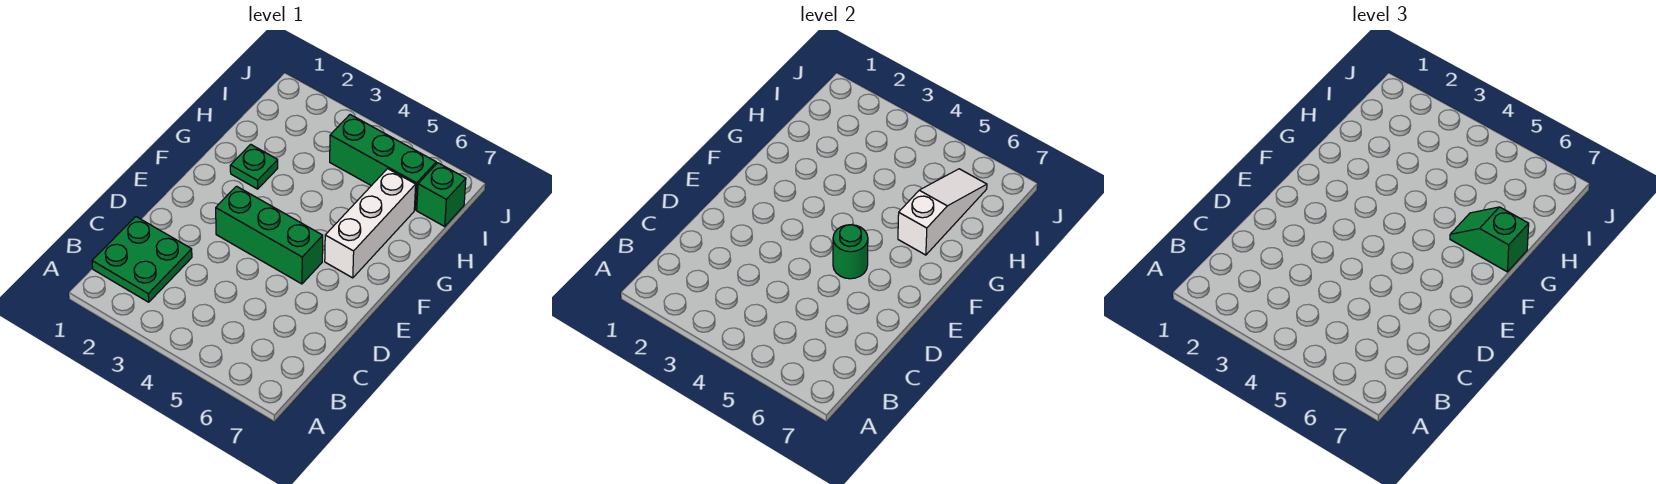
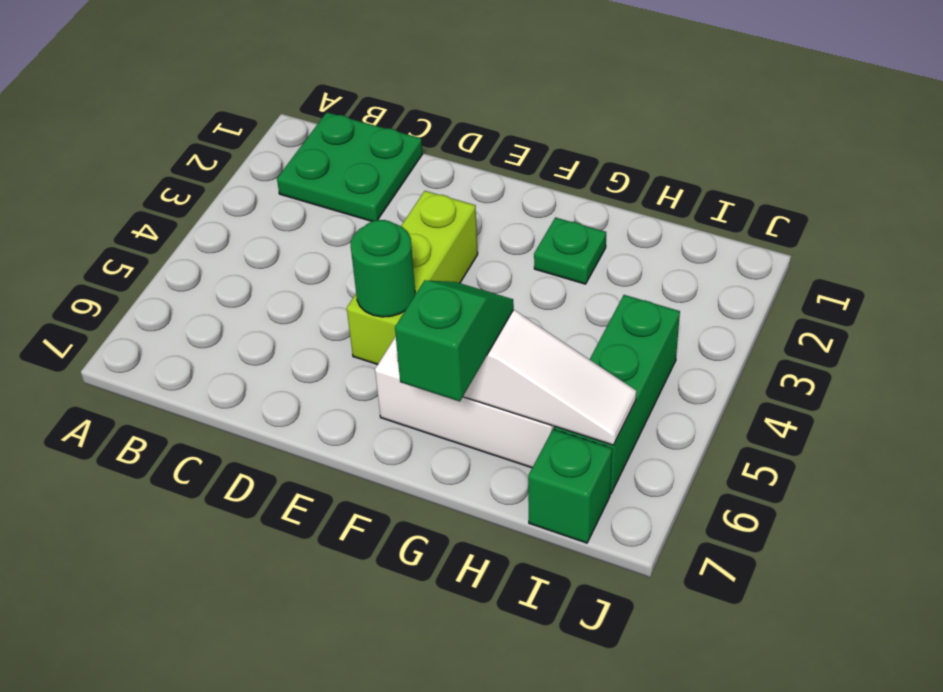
green brick E3:E5 level 1 -> lime brick E3:E5 level 1

